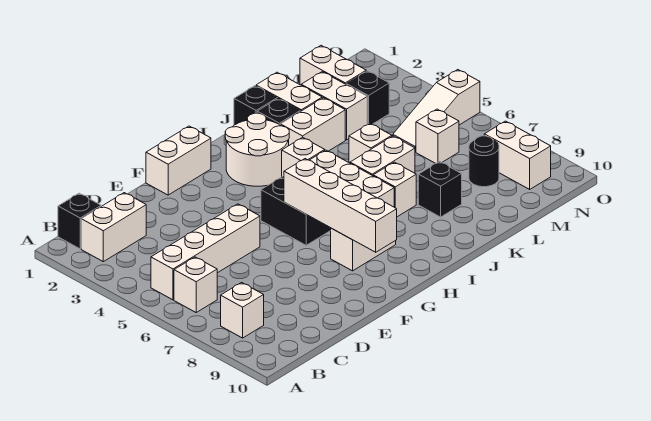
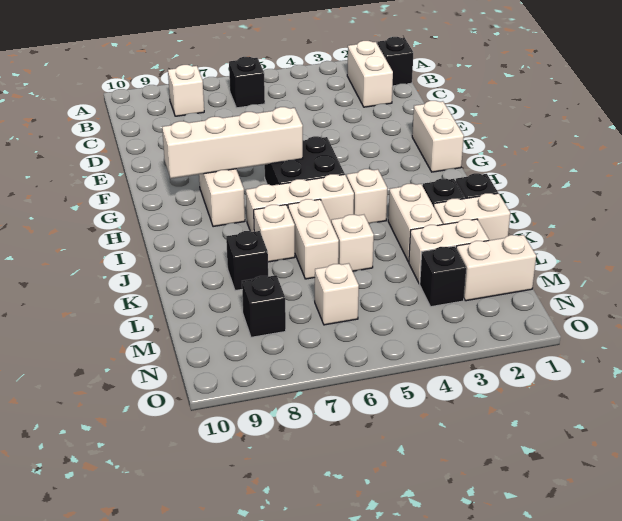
white brick B5:E5 level 1 -> none
white brick B6 level 1 -> black brick B6 level 1
white round brick H2:I3 level 1 -> none
white slope M5:O5 level 1 top O -> none
black round brick M8 level 1 -> black brick M8 level 1
white brick N8:N9 level 1 -> none

